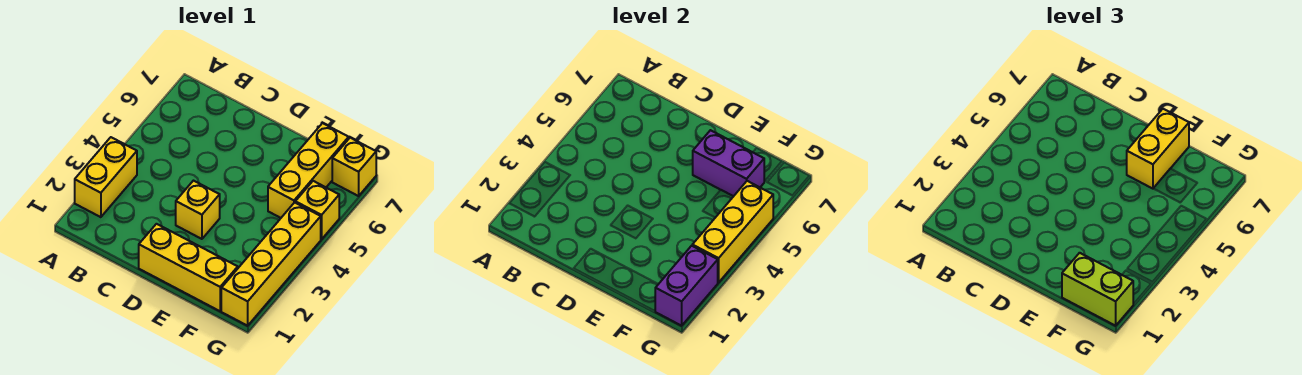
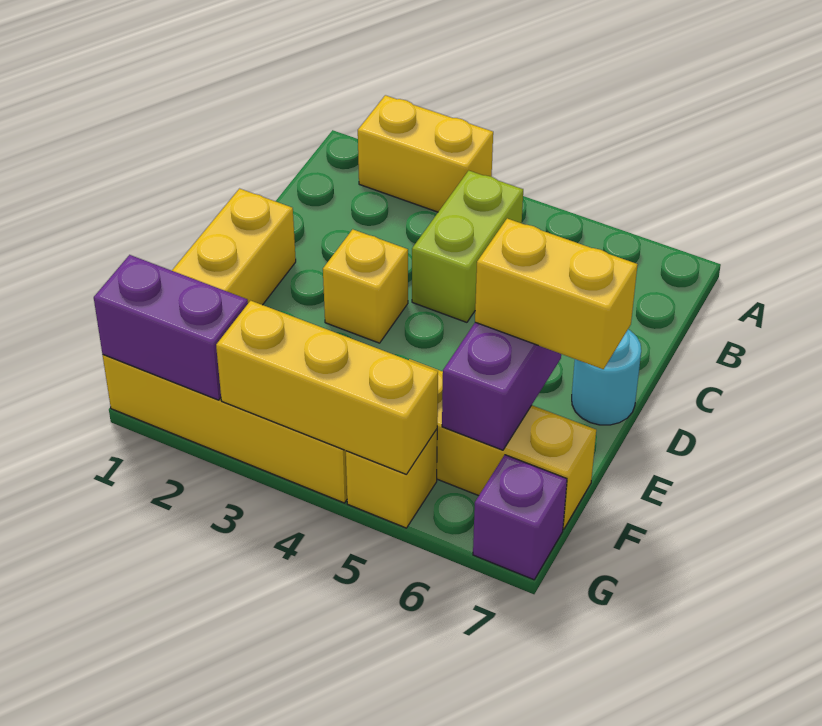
none -> cyan round brick D7 level 1
lime brick F1:G1 level 3 -> lime brick B4:C4 level 1
yellow brick G7 level 1 -> purple brick G7 level 1

